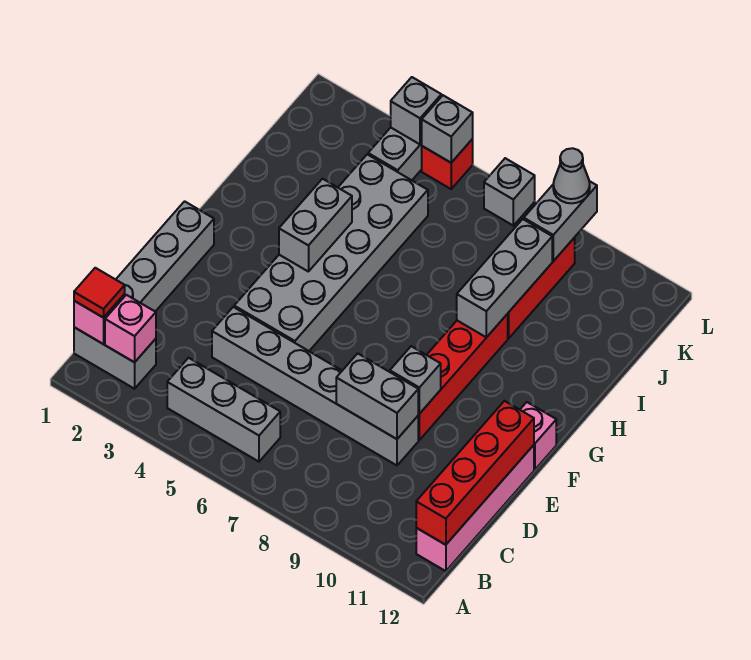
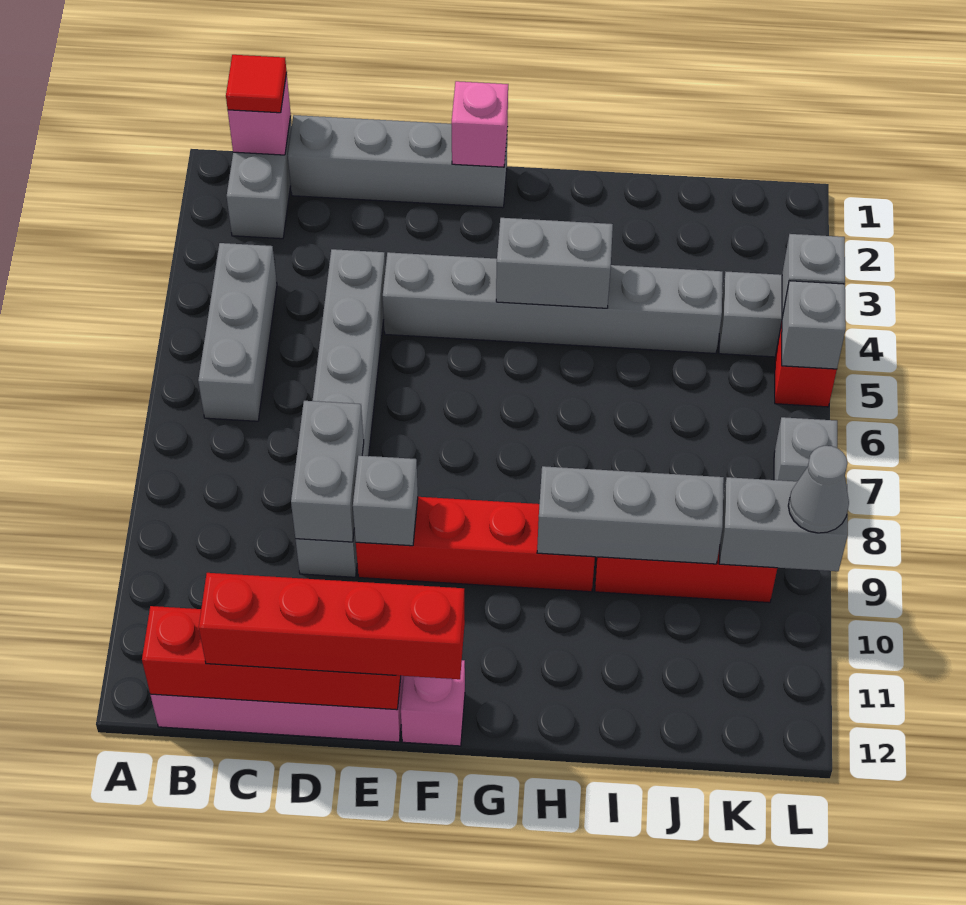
pink brick B2 level 2 -> pink brick F1 level 2
none -> red brick C12:F12 level 3
grey brick E4:J5 level 1 -> grey brick E4:J4 level 1

